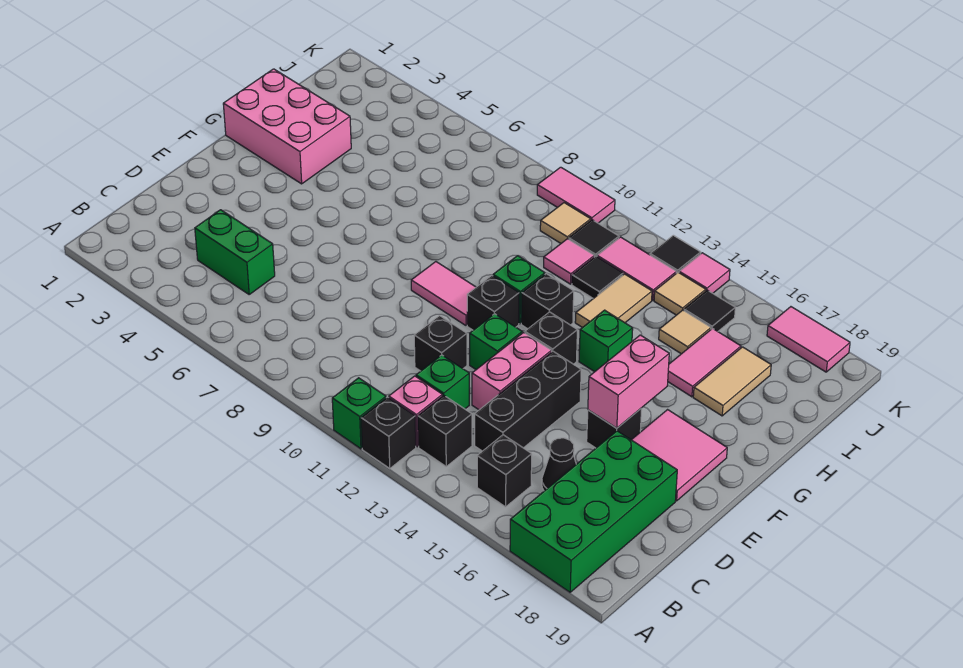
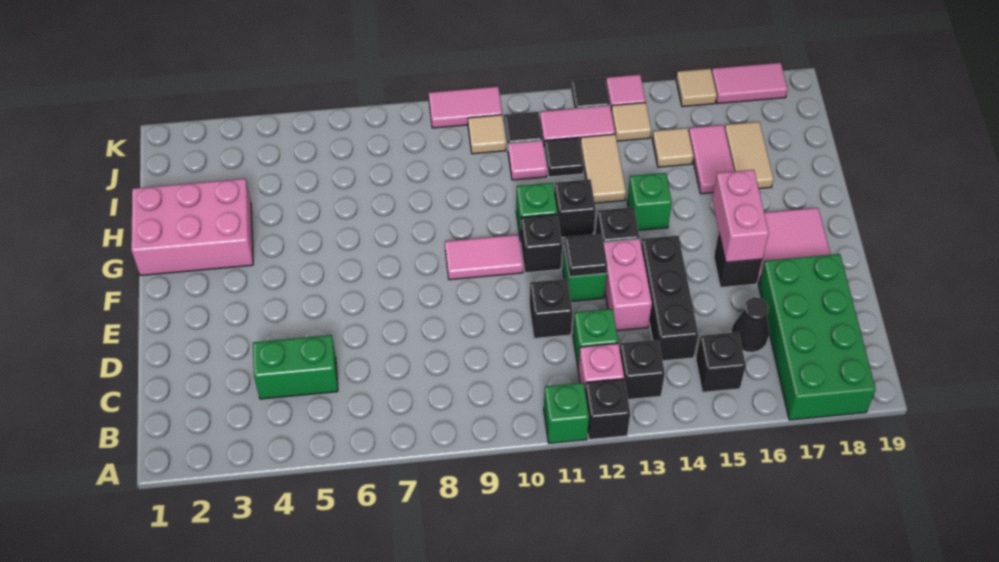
black tile J15 level 1 -> black tile E12 level 2
none -> tan tile K16 level 1

